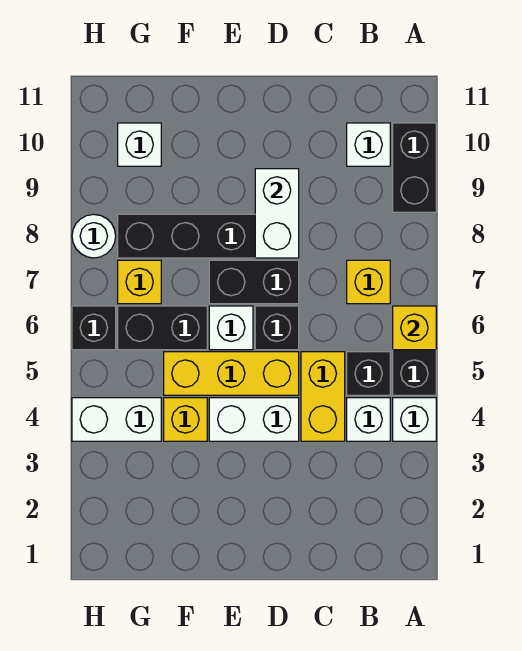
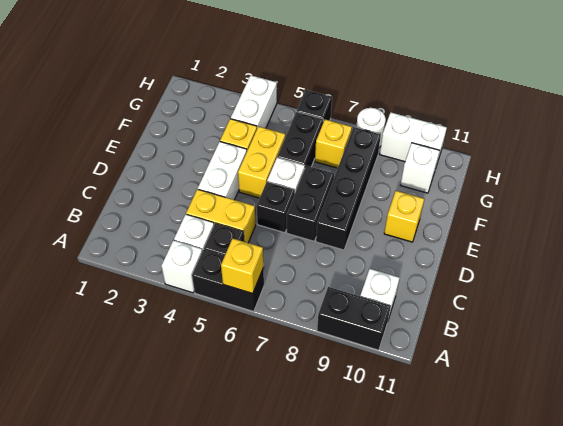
yellow brick B7 level 1 -> yellow brick E10 level 1
yellow brick D5:F5 level 1 -> yellow brick E5:F5 level 1
white brick D8:D9 level 2 -> white brick H9:H10 level 1

